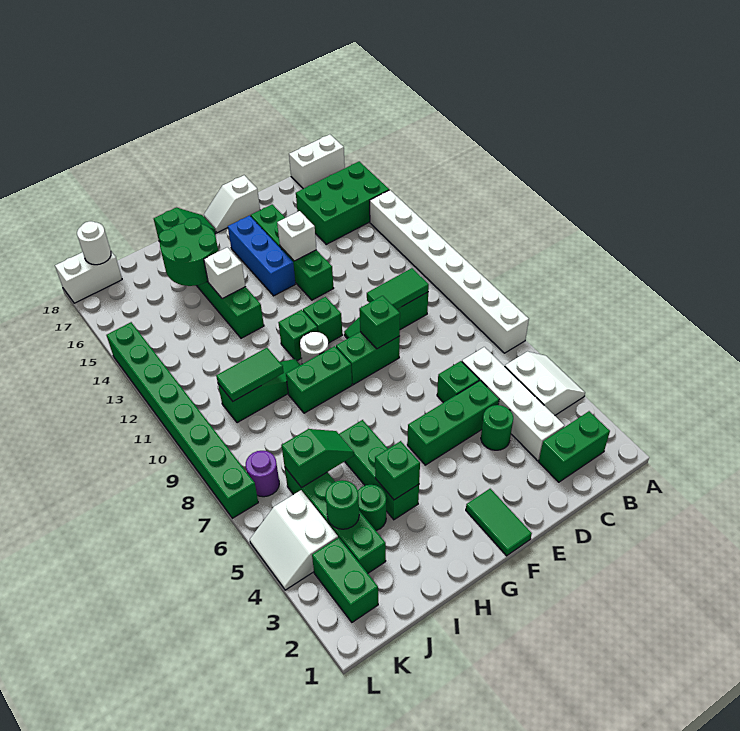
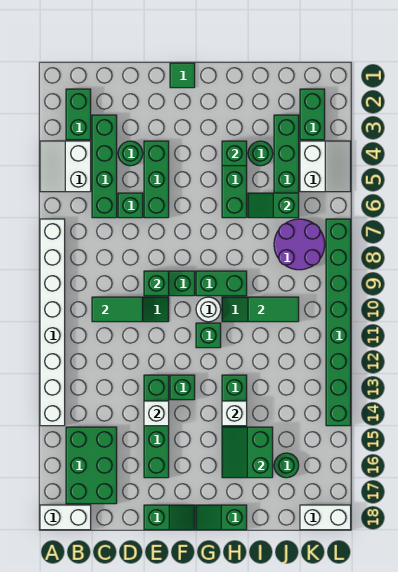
green brick A15:C16 level 1 -> green brick B15:C17 level 1
green brick B2:C2 level 1 -> green brick B2:B3 level 1
white brick C3:C6 level 1 -> green brick C3:C6 level 1
green brick D5:F5 level 1 -> green brick E4:E6 level 1
white slope E18:F18 level 1 top E -> green slope E18:F18 level 1 top E
green tile F1:F2 level 1 -> green tile F1 level 1
green brick F11 level 1 -> green brick F13 level 1
blue brick F14:F16 level 1 -> none
green round brick H15:I16 level 2 -> green slope H15:I16 level 2 top I
green round brick J4 level 2 -> green round brick J16 level 1
purple round brick K7 level 1 -> purple round brick J7:K8 level 1
white round brick K18 level 2 -> none

